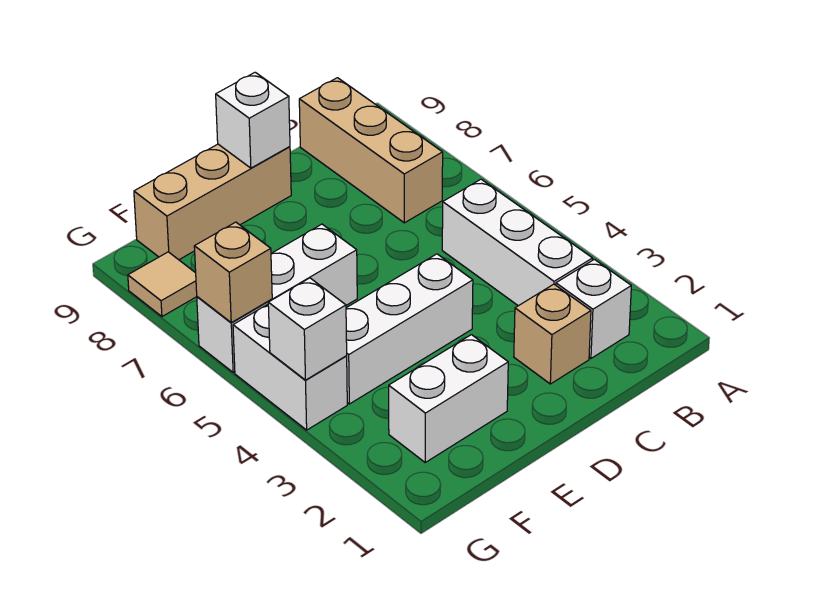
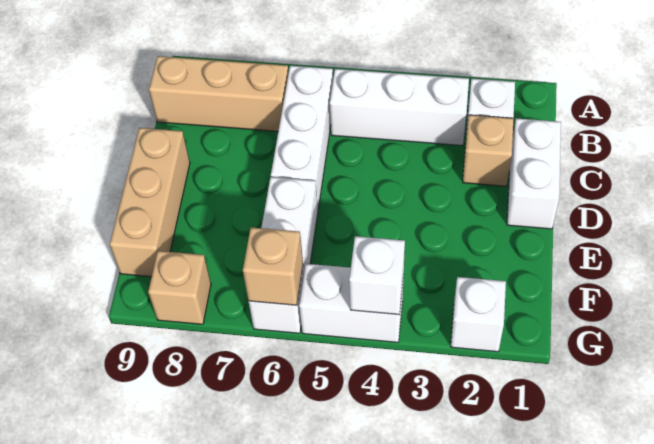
white brick D4:F4 level 1 -> white brick B6:D6 level 1
white brick D9 level 2 -> white brick G2 level 1
white brick E2:F2 level 1 -> white brick C1:D1 level 1
tan tile G8 level 1 -> tan brick G8 level 1

